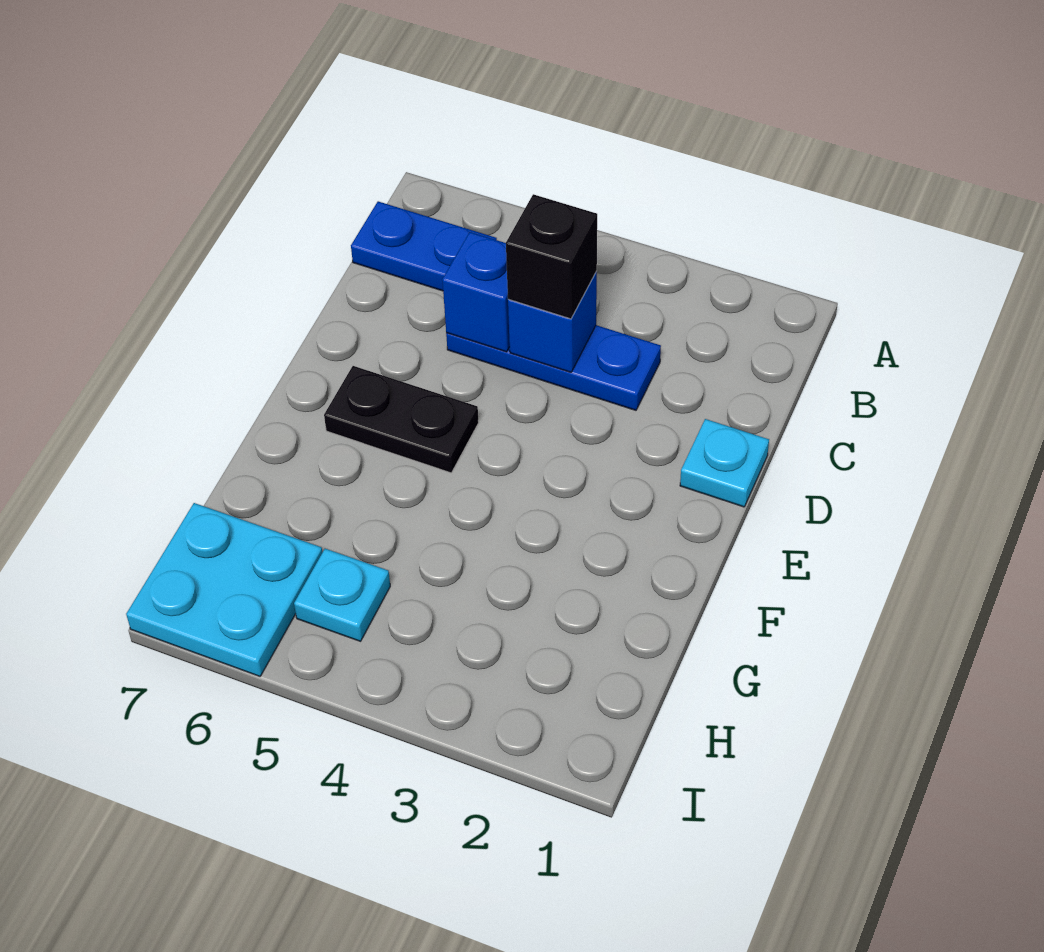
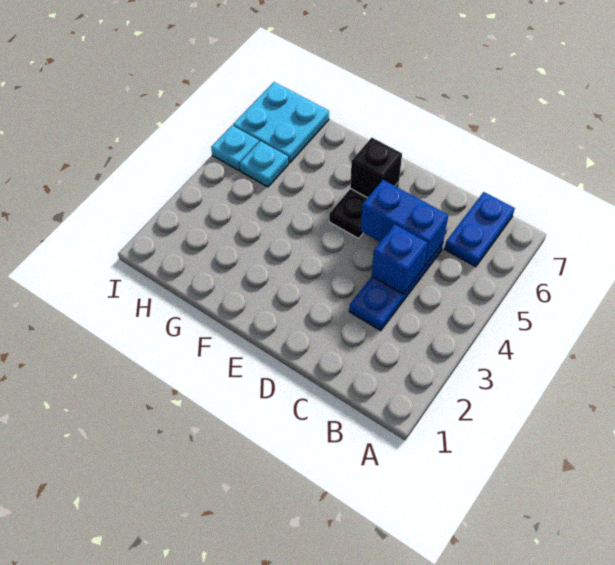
black brick C4 level 3 -> black brick E6 level 2
blue brick C5 level 2 -> blue brick C5:D5 level 2
cyan plate D1 level 1 -> cyan plate I5 level 1

